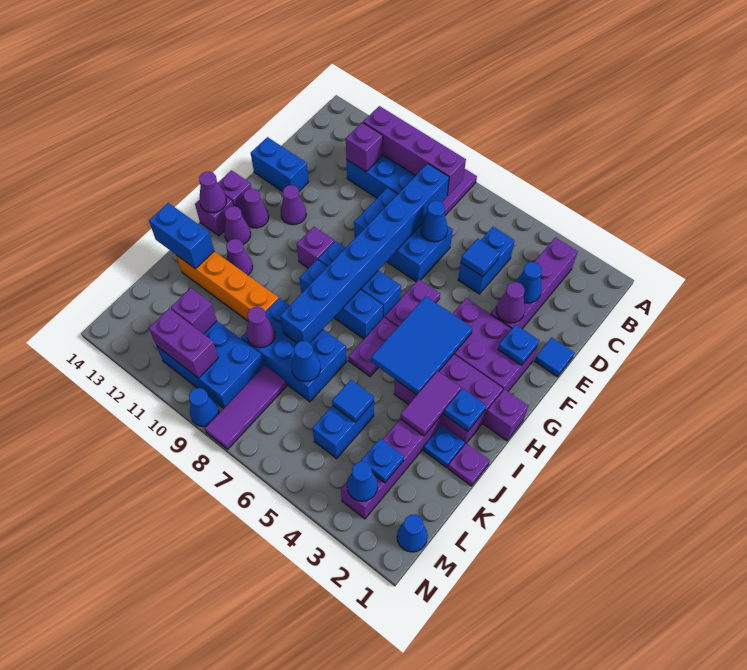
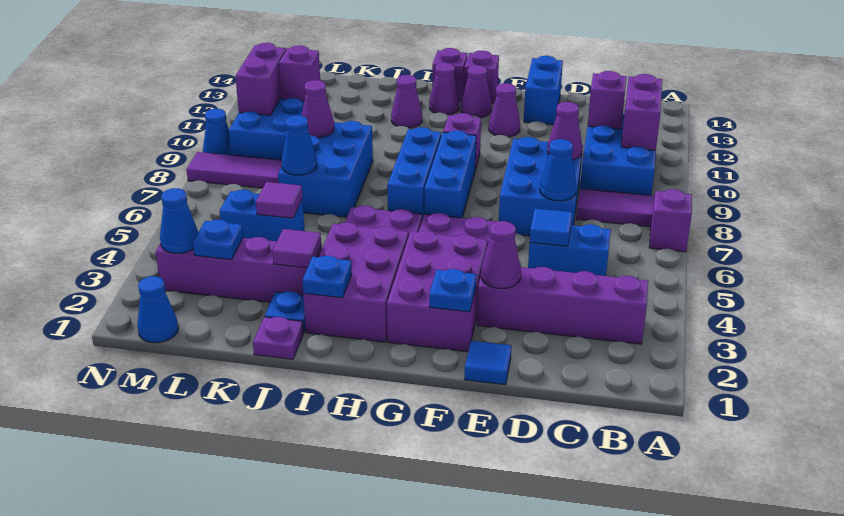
purple brick B8:B11 level 2 -> purple brick B10:B11 level 2
blue brick C8:J8 level 2 -> none
blue cone D3 level 2 -> none
blue tile G4:I5 level 2 -> none
purple brick H1 level 1 -> purple brick A7 level 1
purple cone H14 level 2 -> purple cone D9 level 2
purple tile I3:J3 level 2 -> purple tile J3 level 2
orange brick J10:J13 level 1 -> none
blue brick J13:J14 level 2 -> none
blue tile K5 level 2 -> purple tile K5 level 2

